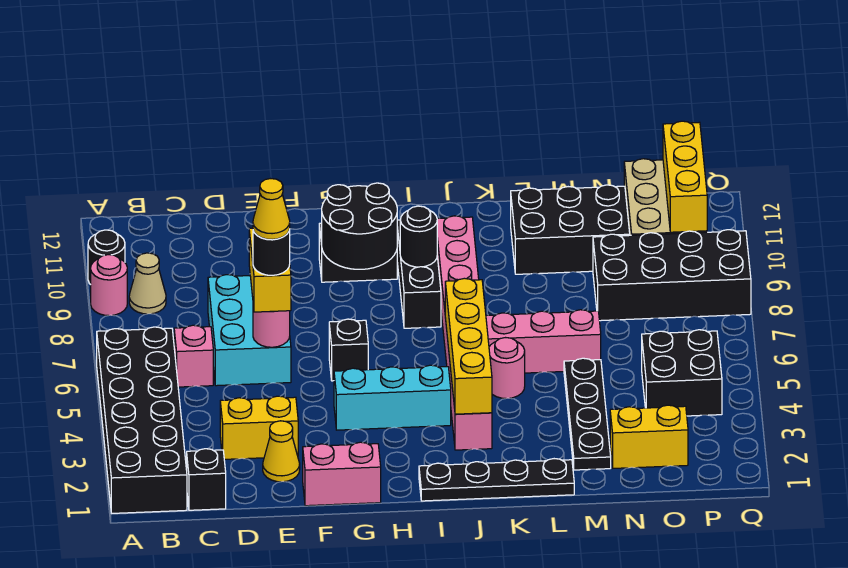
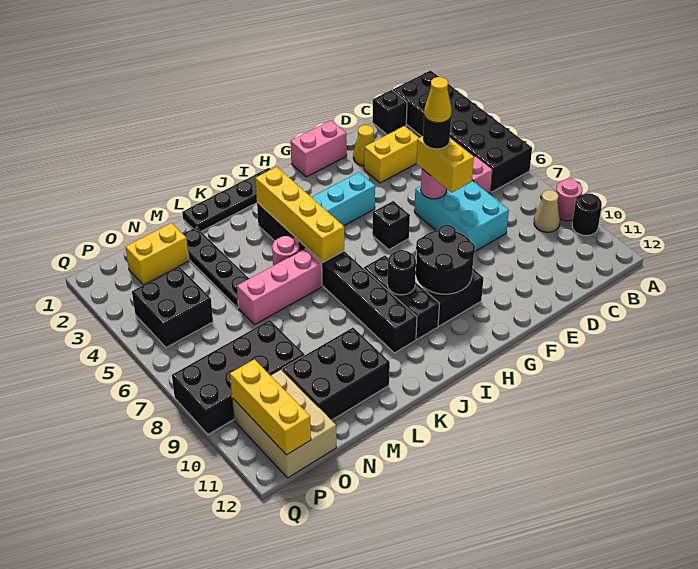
pink brick J3:J10 level 1 -> black brick J3:J10 level 1

